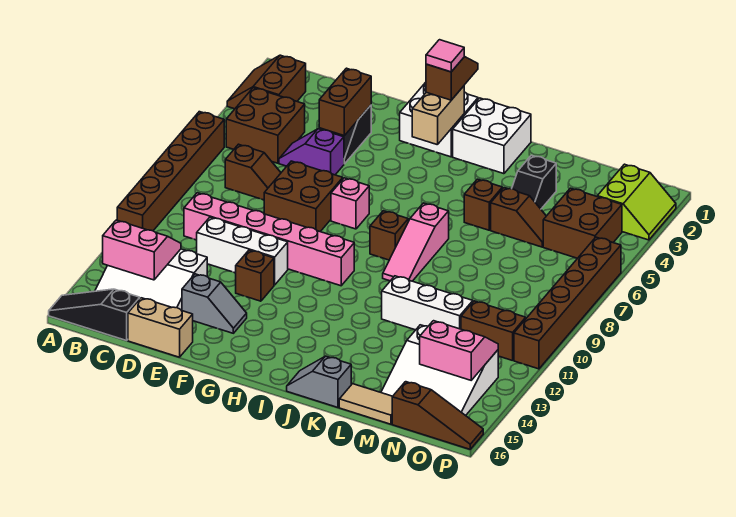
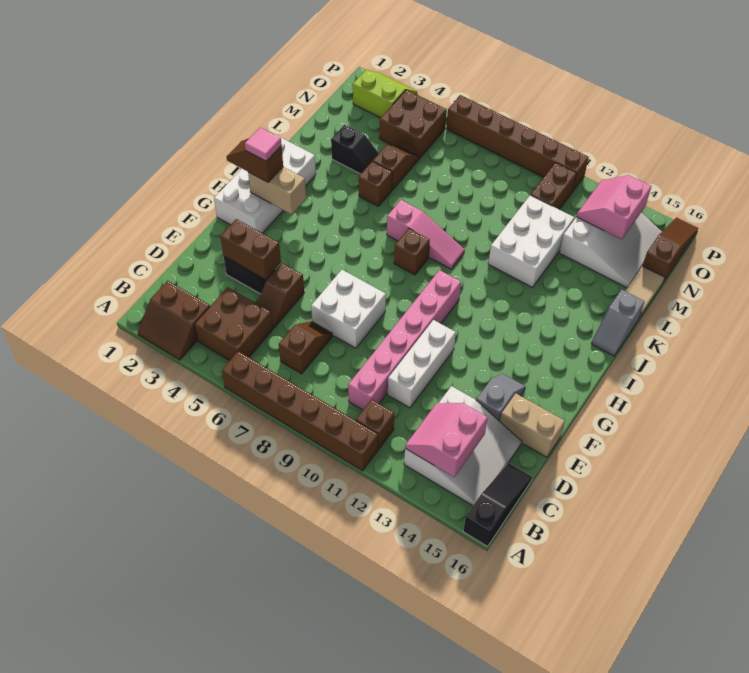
black slope A16:C16 level 1 top C -> black slope A16:C16 level 1 top A
purple slope D5:E5 level 1 top E -> brown slope D5:E5 level 1 top E
tan brick D16:E16 level 1 -> tan brick E15:E16 level 1
brown brick E7:F8 level 1 -> white brick E7:F8 level 1
brown brick F12 level 1 -> brown brick B11 level 1
pink brick G7 level 1 -> none
white brick K11:M11 level 1 -> white brick K11:M12 level 1

